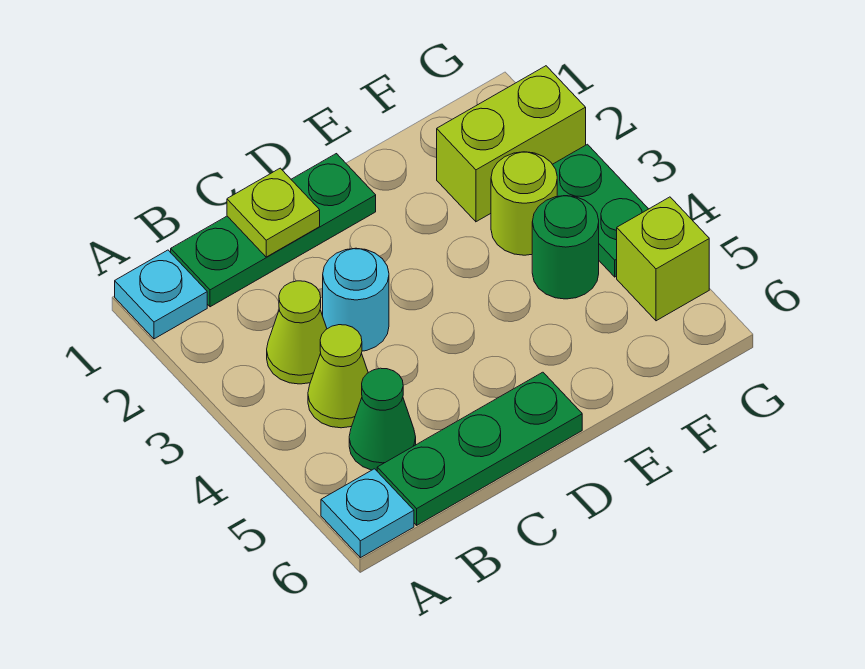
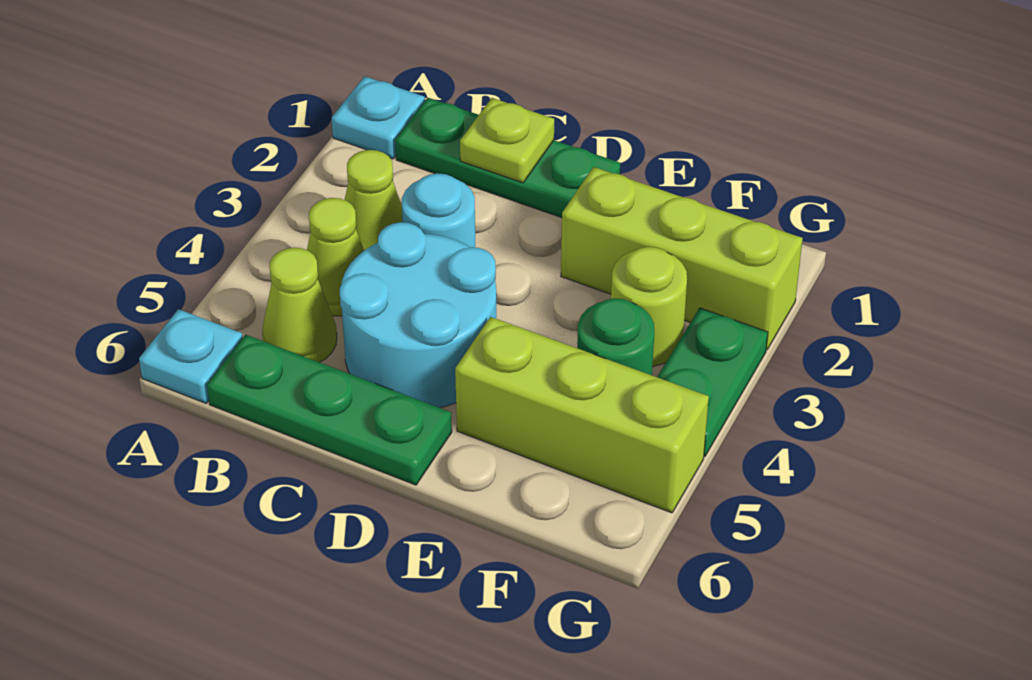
green cone B5 level 1 -> lime cone B5 level 1
none -> cyan round brick C4:D5 level 1
lime brick F2:G2 level 1 -> lime brick E2:G2 level 1
lime brick G5 level 1 -> lime brick E5:G5 level 1

